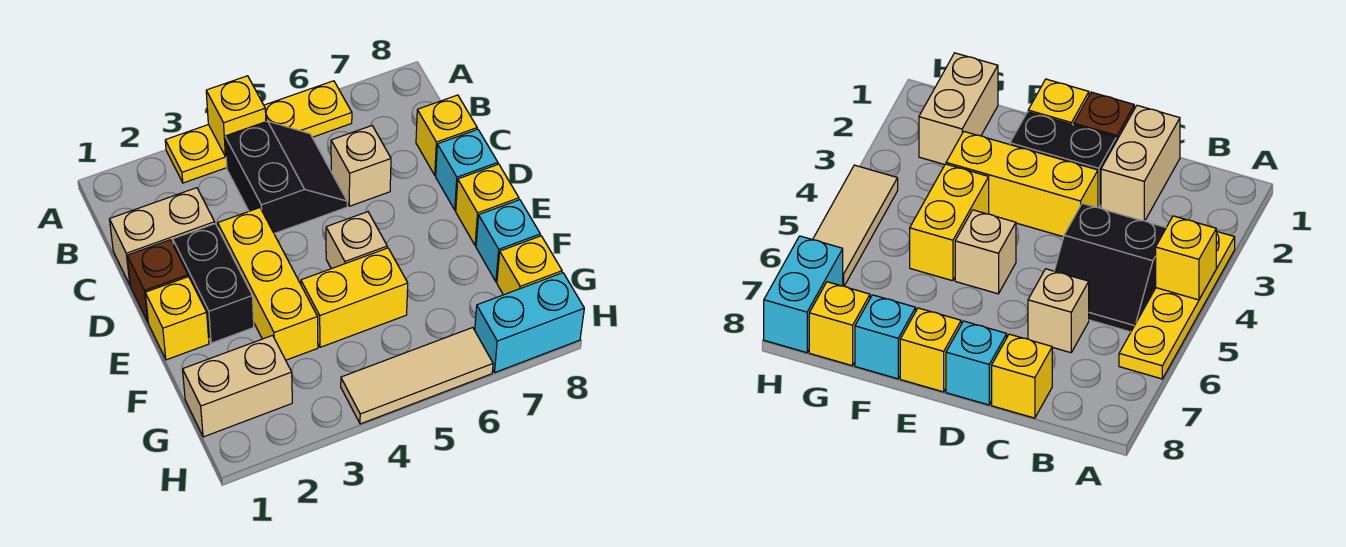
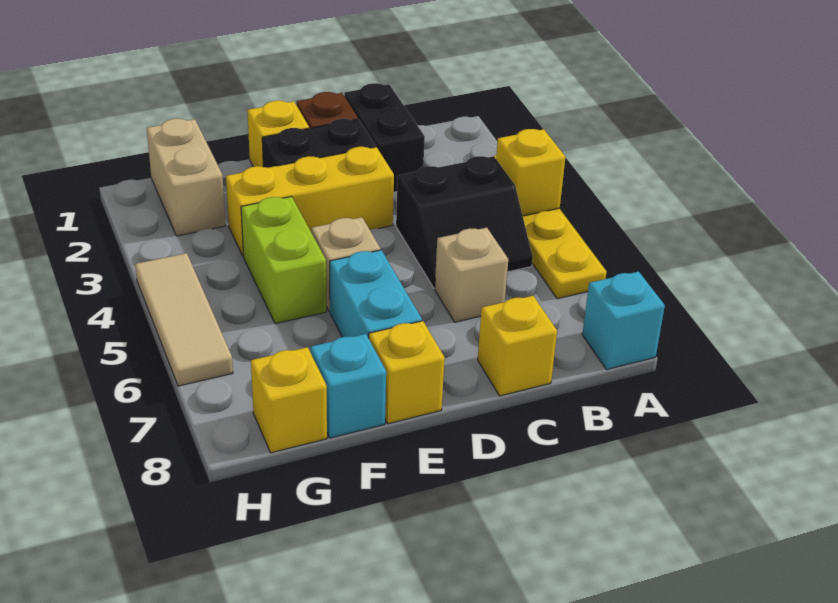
tan brick C1:C2 level 1 -> black brick C1:C2 level 1
cyan brick D8 level 1 -> cyan brick A8 level 1
yellow brick F4:F5 level 1 -> lime brick F4:F5 level 1
cyan brick H7:H8 level 1 -> cyan brick E6:E7 level 1

